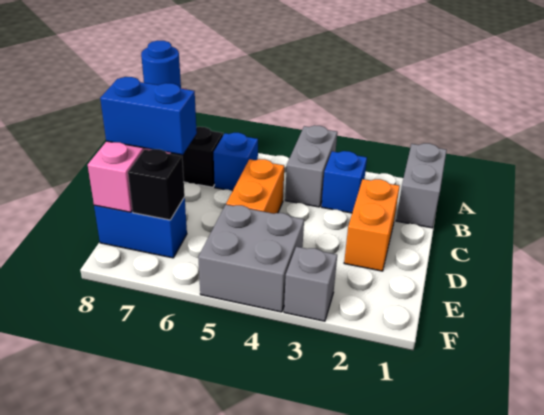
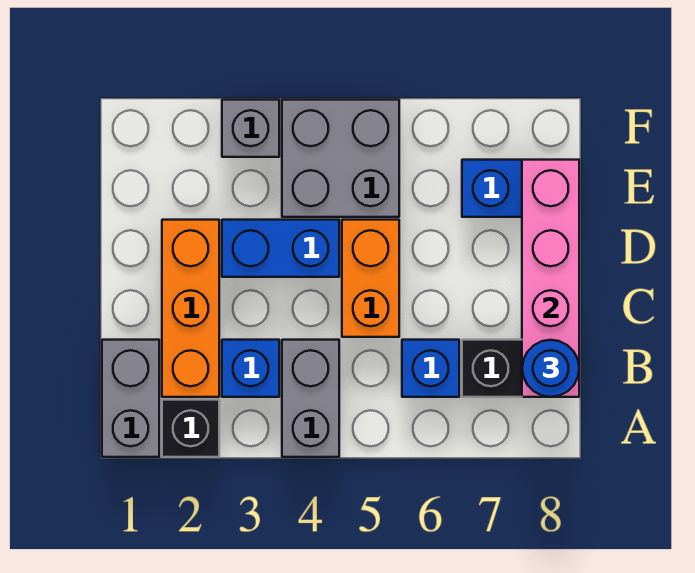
orange brick C2:D2 level 1 -> orange brick B2:D2 level 1
blue brick D7:D8 level 3 -> blue brick D3:D4 level 1
black brick E7 level 2 -> black brick A2 level 1

